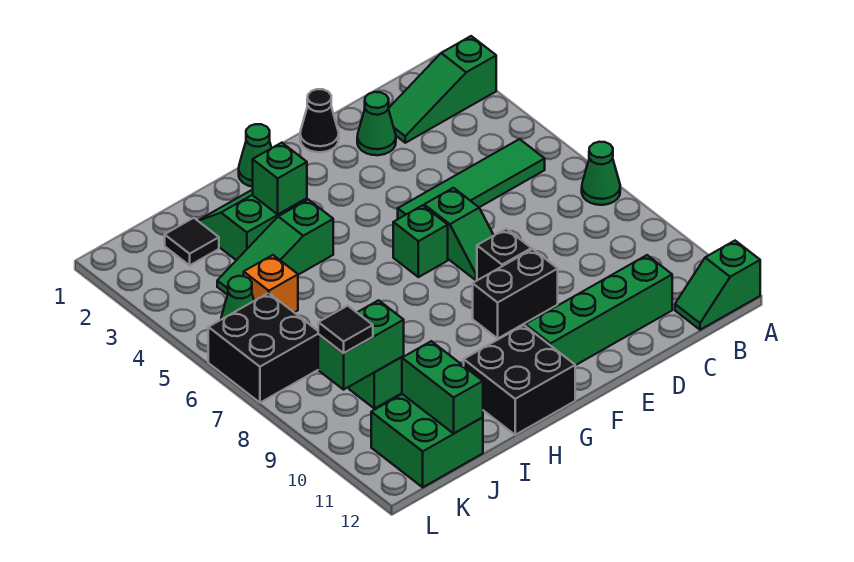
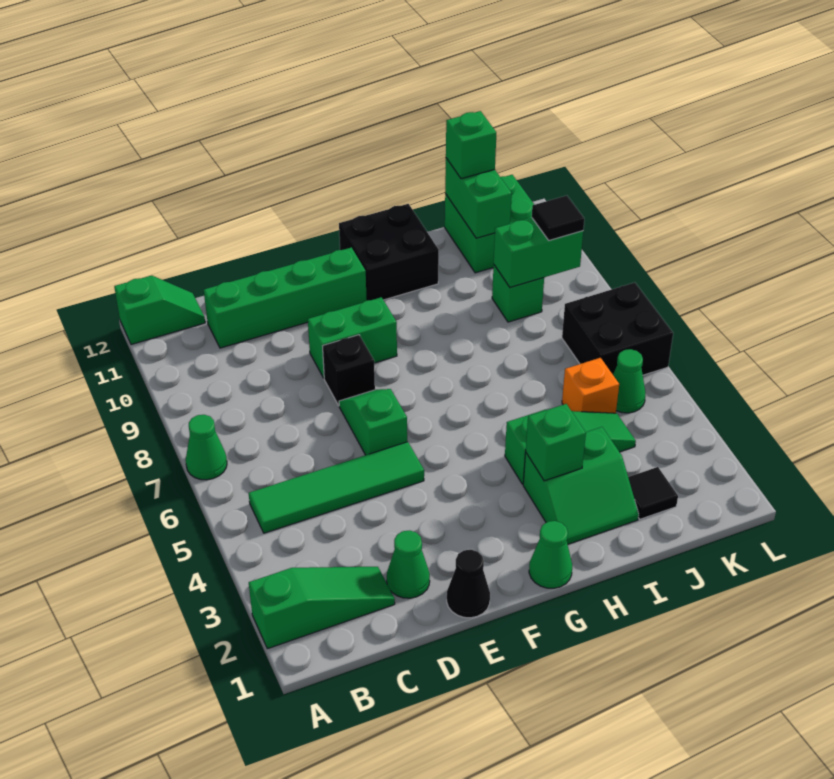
black brick E9:F9 level 1 -> green brick E9:F9 level 1
green brick F6 level 1 -> green brick J12 level 3

